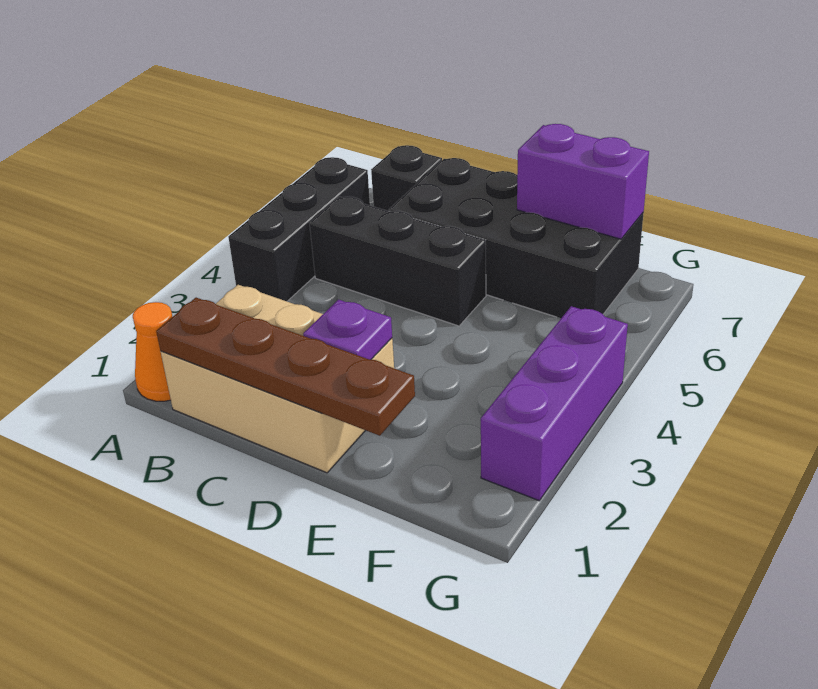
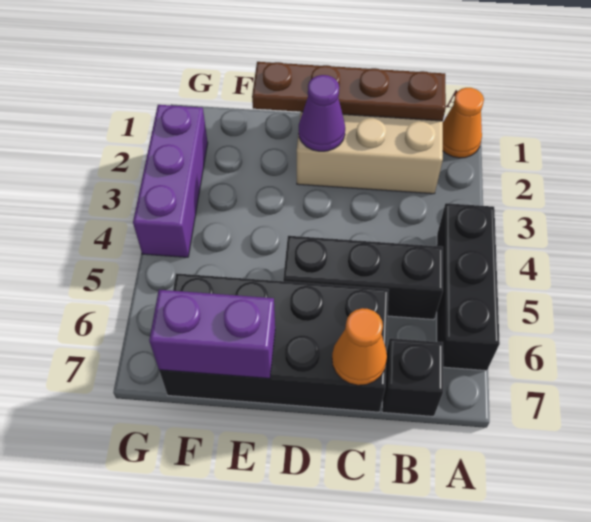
none -> orange cone C7 level 2
purple plate D2 level 2 -> purple cone D2 level 2

